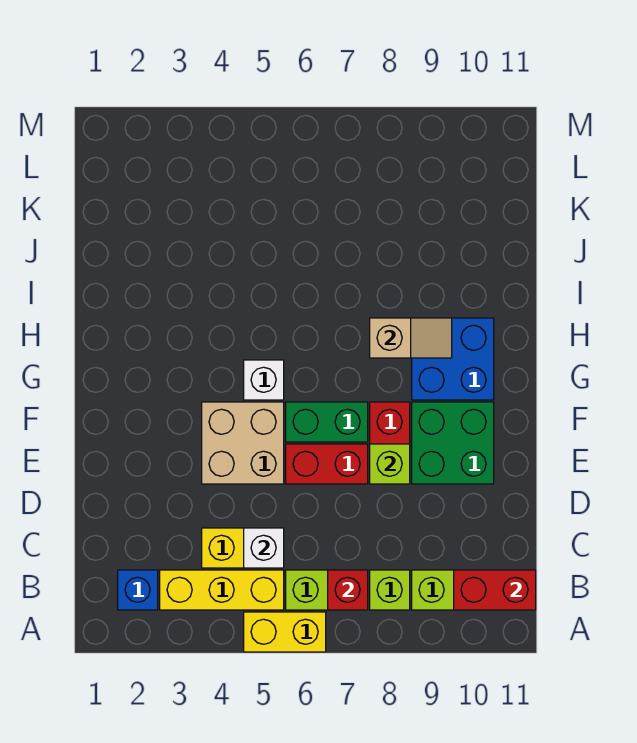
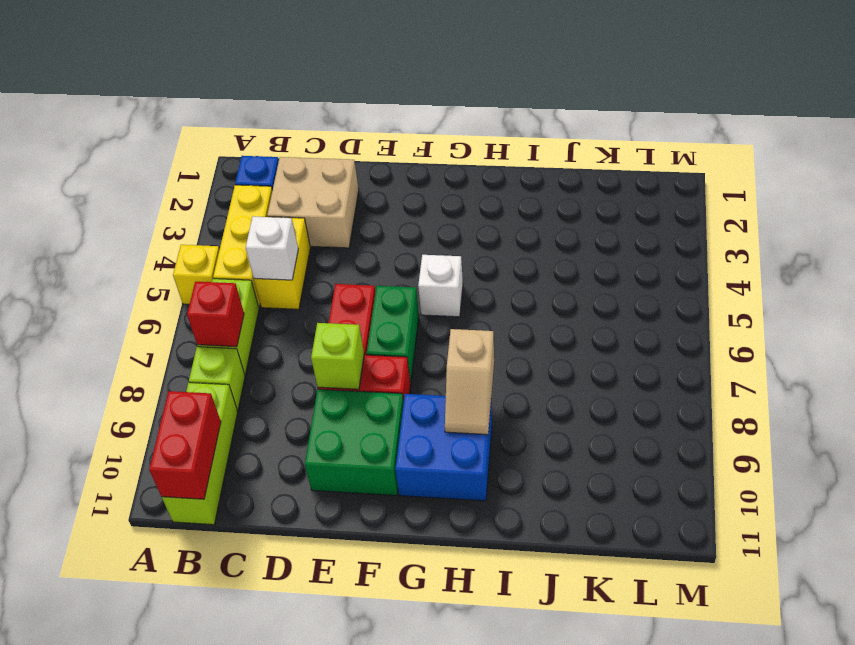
yellow brick A5:A6 level 1 -> yellow brick A5 level 1
tan brick E4:F5 level 1 -> tan brick C2:D3 level 1

